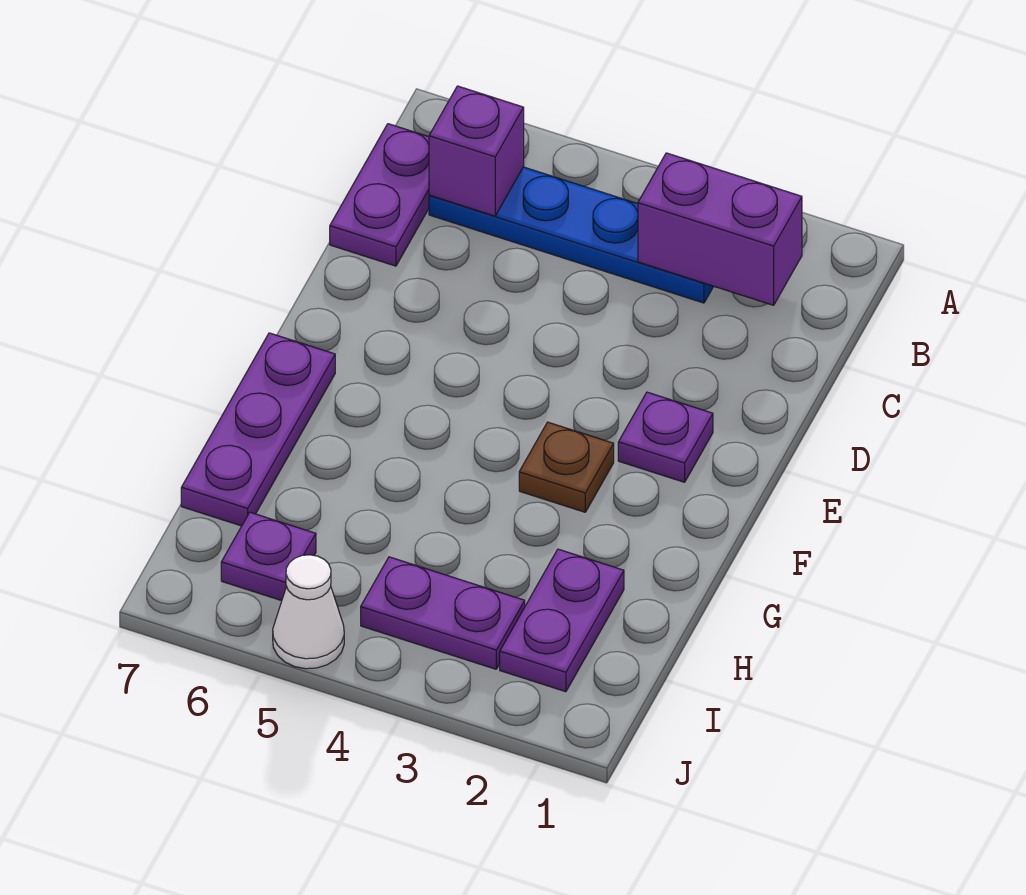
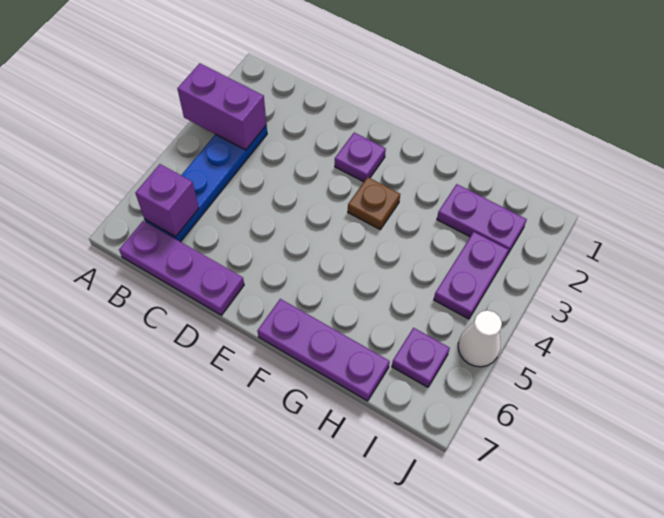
purple brick B2:B3 level 2 -> purple brick A3:B3 level 2
purple plate B7:C7 level 1 -> purple plate B7:D7 level 1

